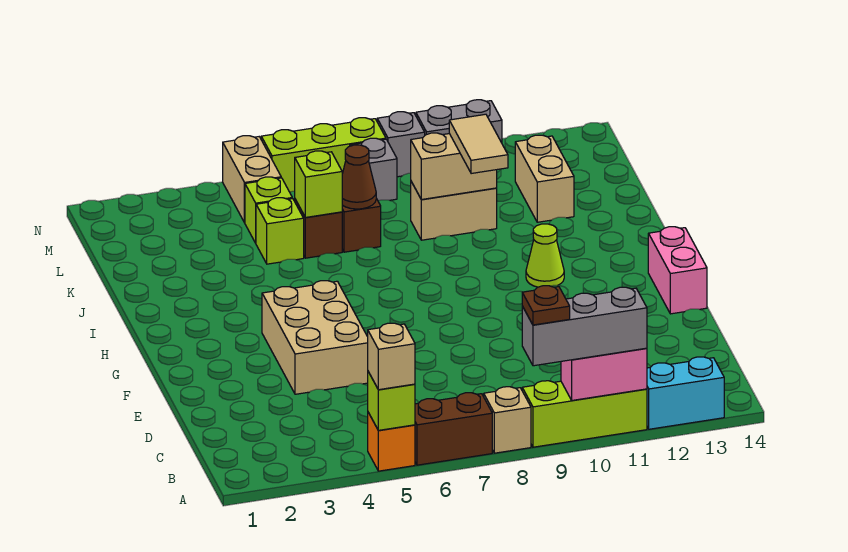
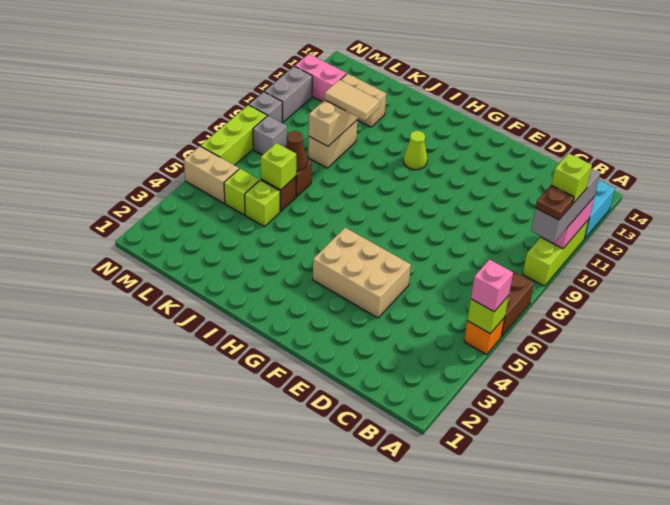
tan brick A5 level 3 -> pink brick A5 level 3
tan brick A8 level 1 -> none
none -> lime brick A10 level 4
pink brick F14:G14 level 1 -> pink brick M12:N12 level 1

